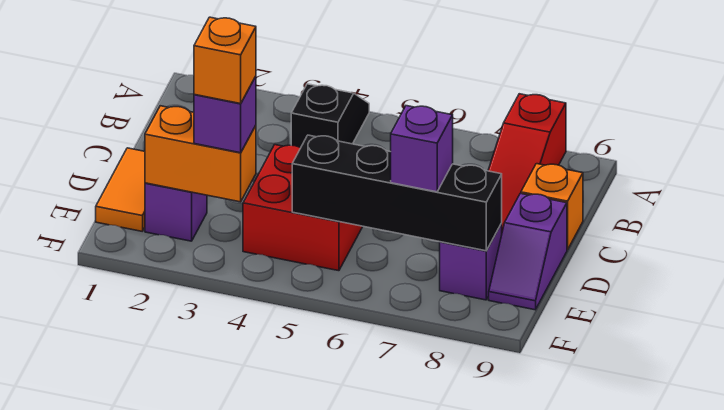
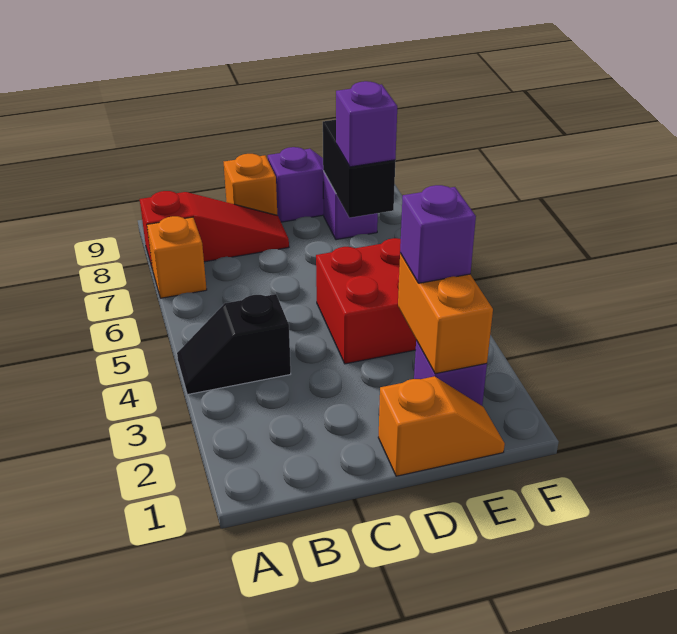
orange tile D1:E1 level 1 -> orange slope D1:E1 level 1 top D
orange brick E3 level 4 -> orange brick A7 level 1
black brick E5:E8 level 2 -> black brick E7:E8 level 2

